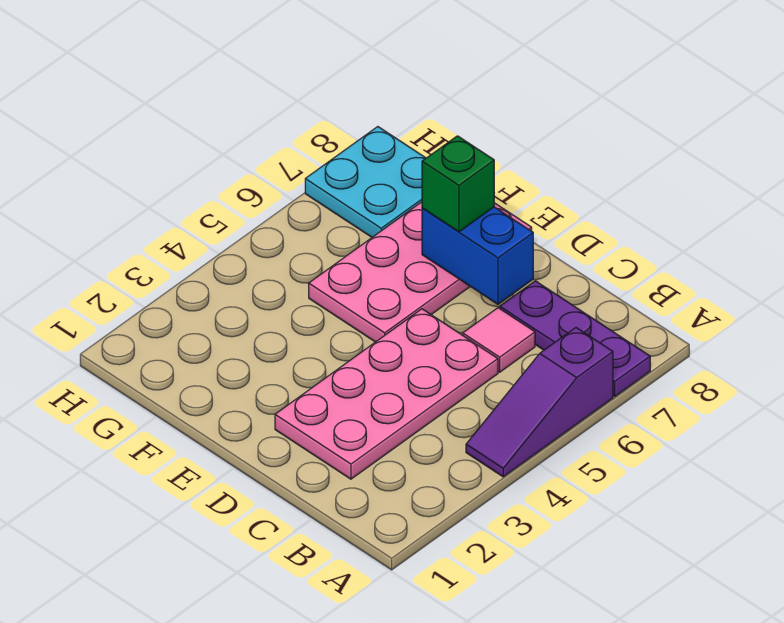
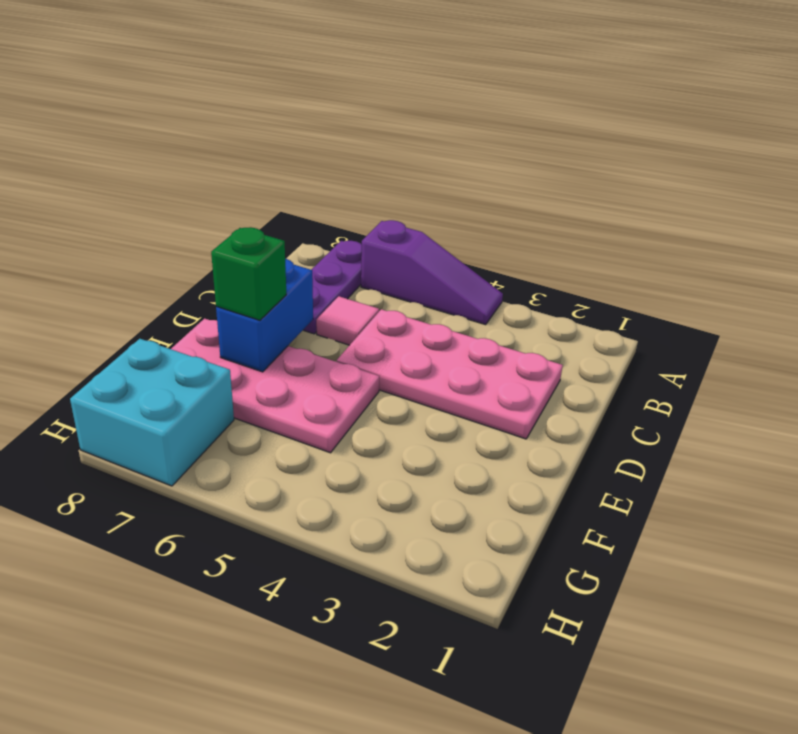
cyan plate G7:H8 level 1 -> cyan brick G7:H8 level 1

